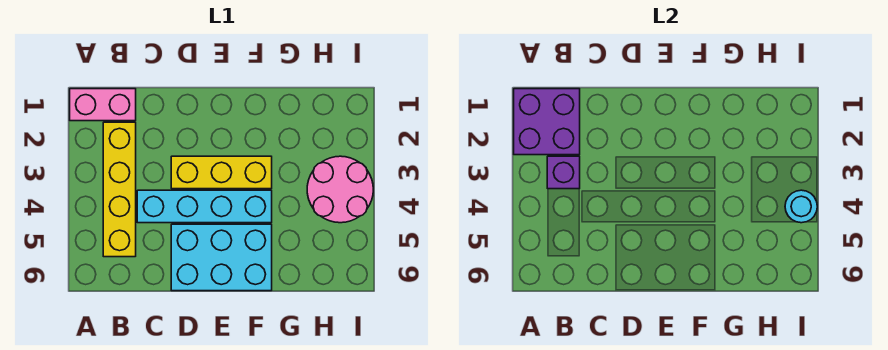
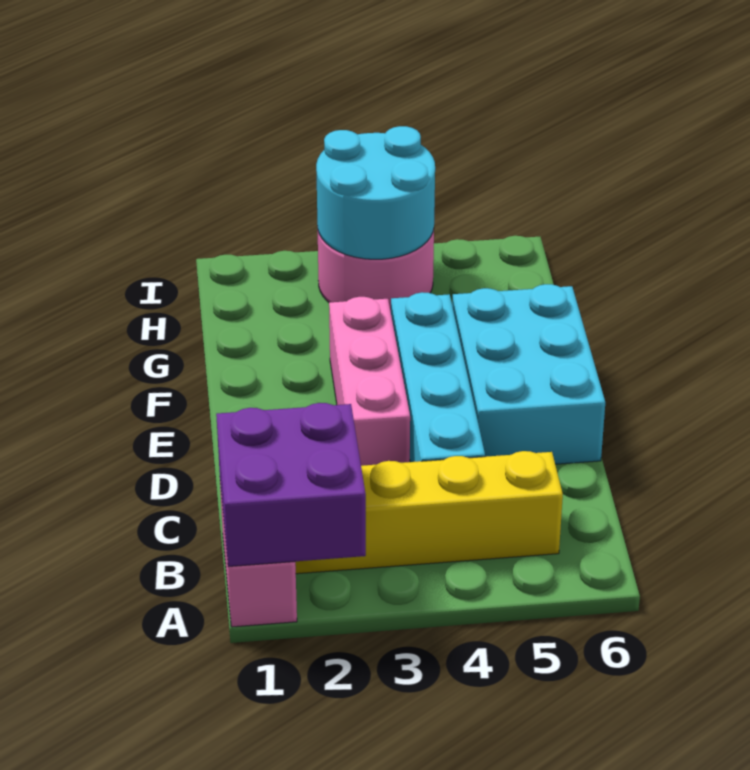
purple brick B3 level 2 -> none
yellow brick D3:F3 level 1 -> pink brick D3:F3 level 1
cyan round brick I4 level 2 -> cyan round brick H3:I4 level 2

